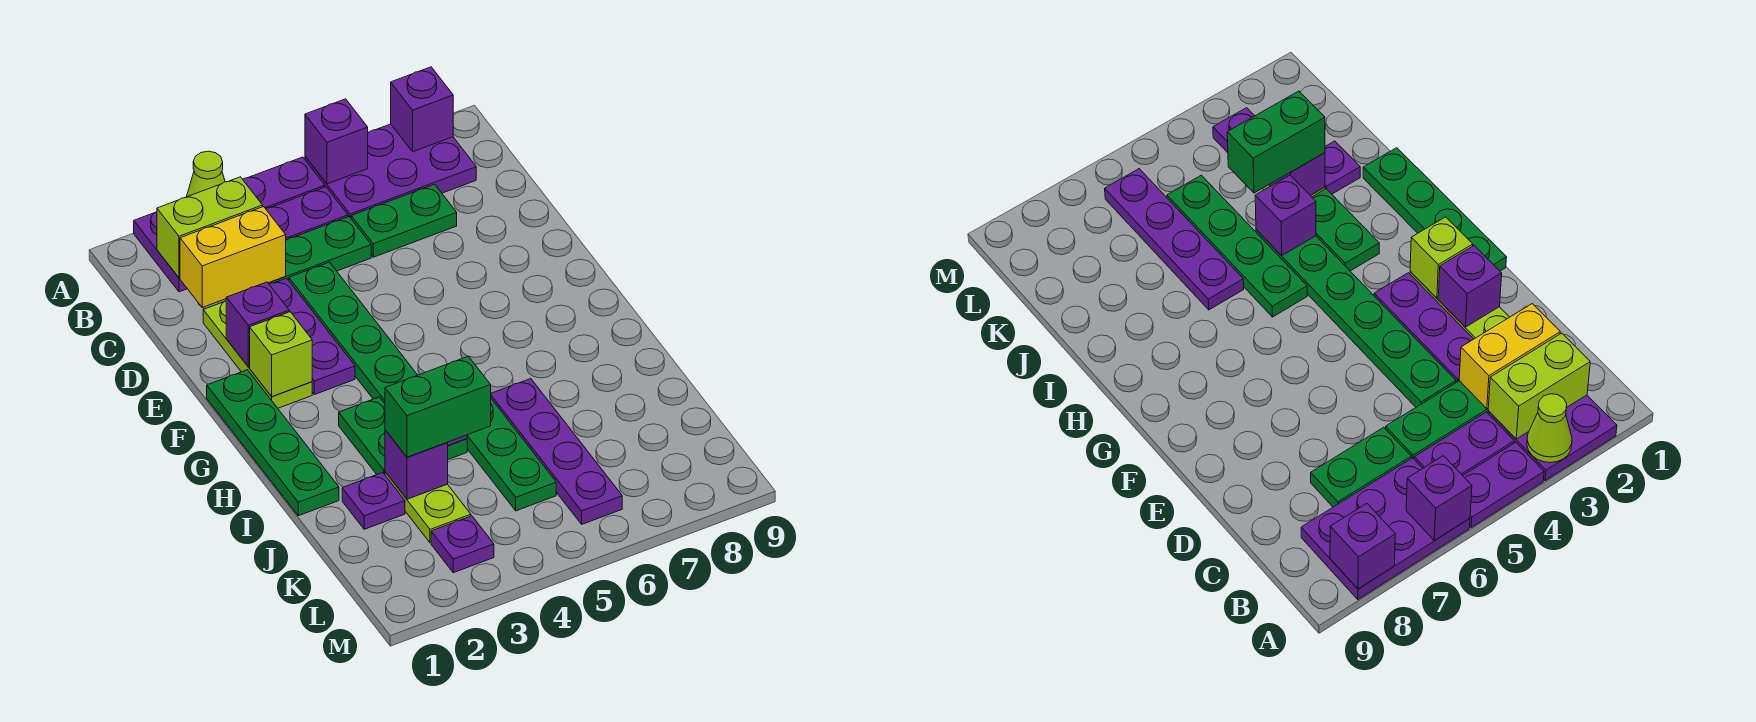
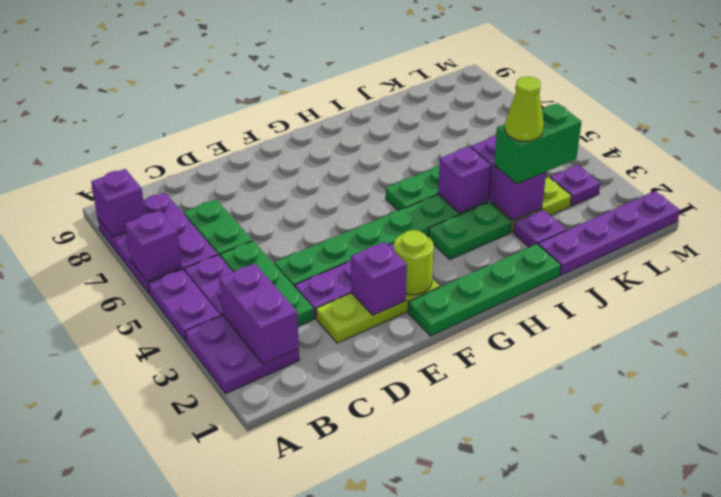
lime cone A3 level 2 -> lime cone J3 level 4
lime brick B2:B3 level 2 -> purple brick B2:B3 level 2
yellow brick C2:C3 level 2 -> none
lime brick F2 level 2 -> lime round brick F2 level 2
purple plate I6:L6 level 1 -> purple plate J1:M1 level 1
purple brick J3 level 2 -> purple brick J3:J4 level 2
green brick J3:J4 level 3 -> green brick J3:K3 level 3

